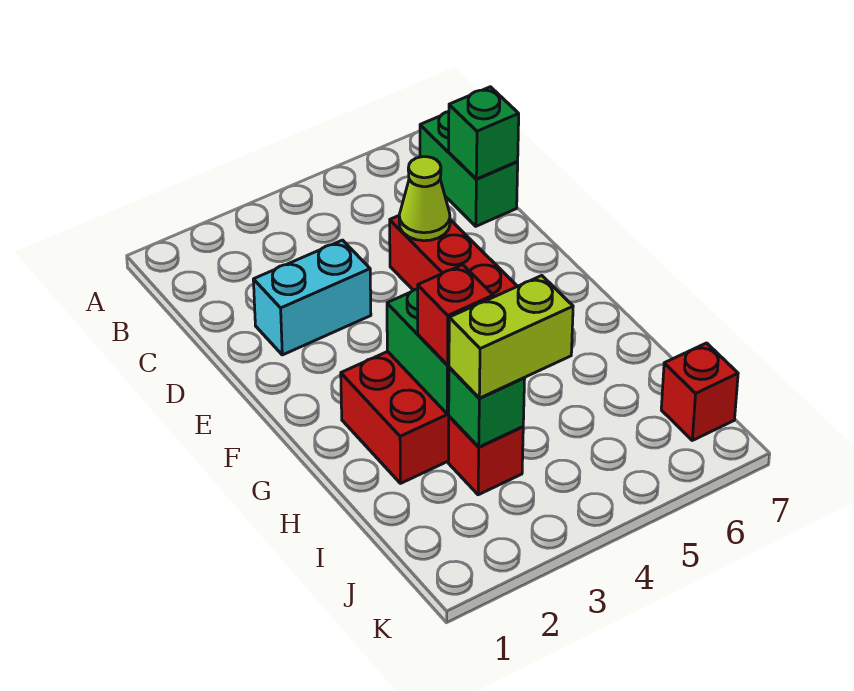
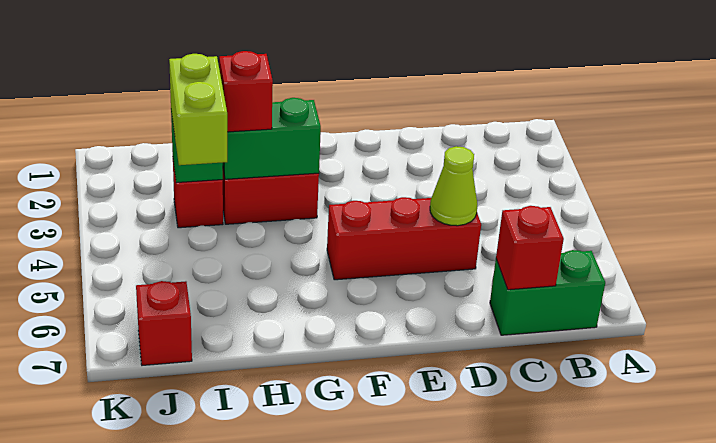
green brick C7 level 2 -> red brick C7 level 2
cyan brick D2:D3 level 1 -> none

